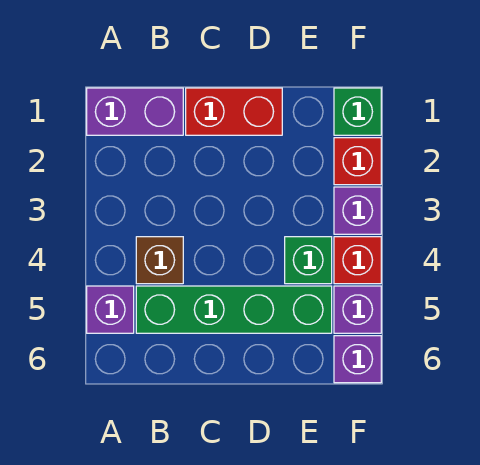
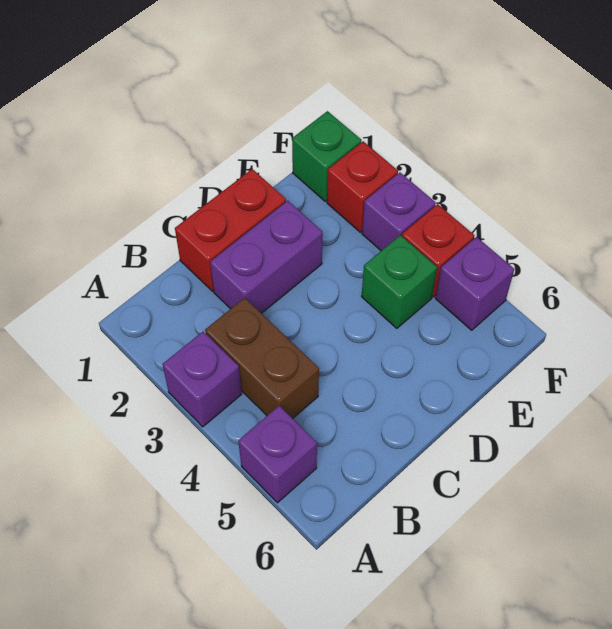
purple brick A1:B1 level 1 -> purple brick C2:D2 level 1
brown brick B4 level 1 -> brown brick B3:B4 level 1
green brick B5:E5 level 1 -> none
purple brick F6 level 1 -> purple brick A3 level 1

